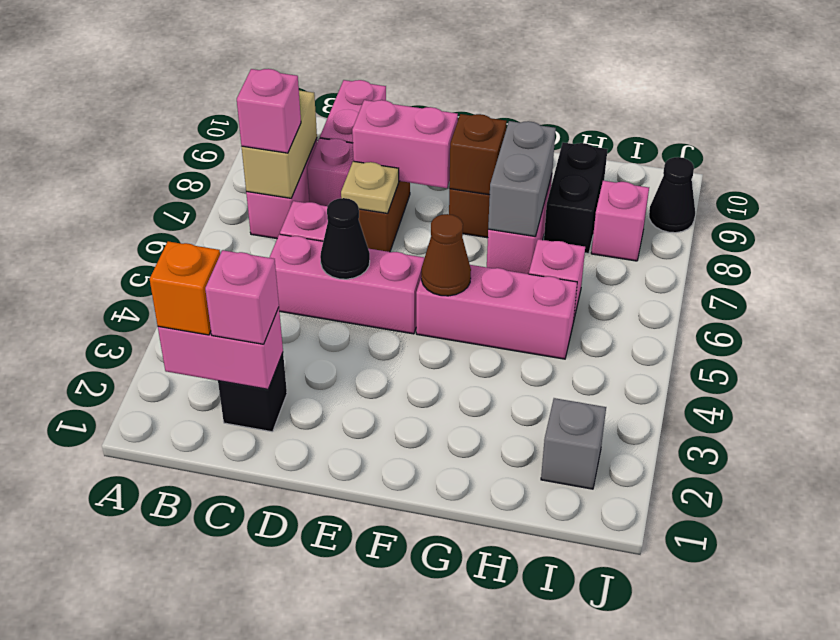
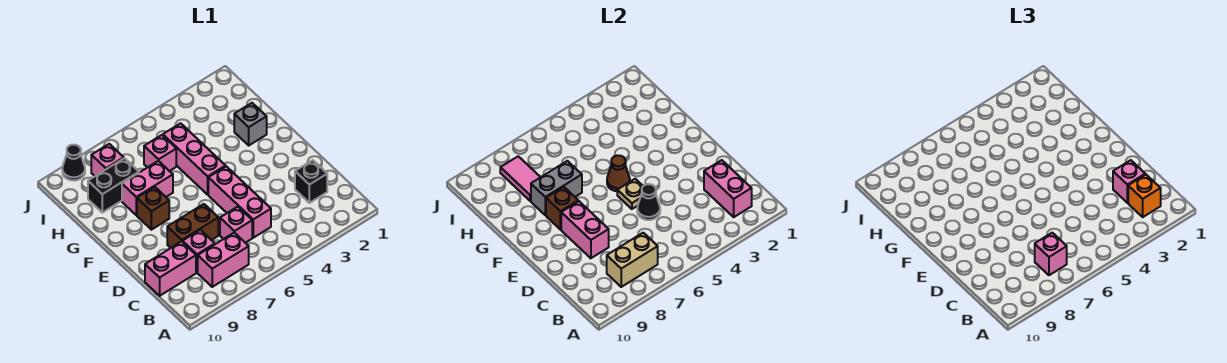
tan plate D7 level 2 -> tan plate E5 level 2
none -> pink tile H8:I8 level 2
grey brick I2 level 1 -> grey brick G2 level 1

